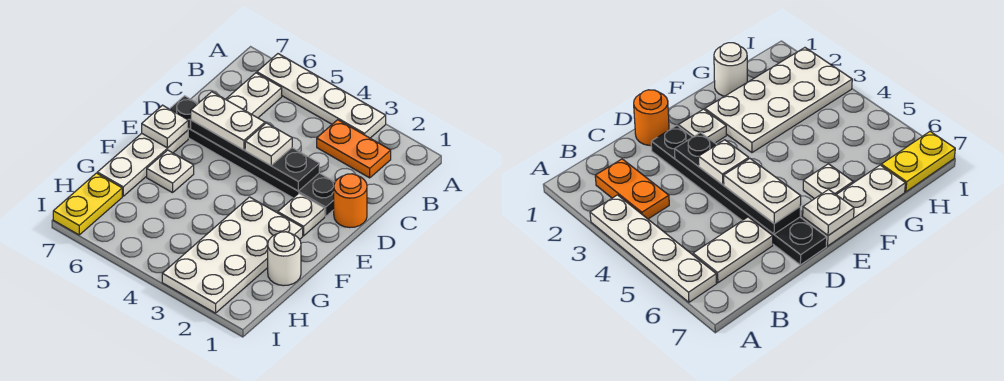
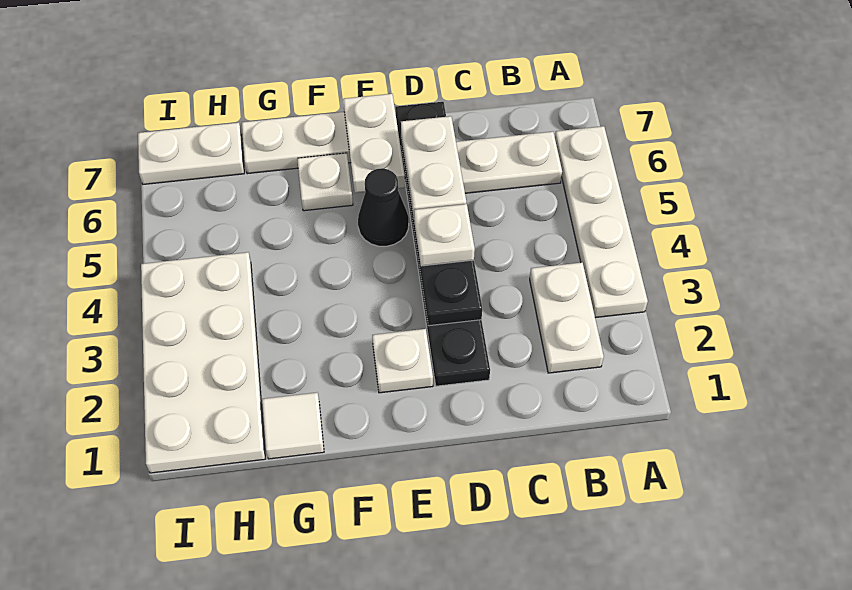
orange plate B2:B3 level 1 -> white plate B2:B3 level 1
orange round brick D1 level 1 -> none
none -> black cone E5 level 1
white plate E7 level 2 -> white plate E6:E7 level 2
white plate F2:I3 level 1 -> white plate H1:I4 level 1
white round brick G1 level 1 -> white tile G1 level 1
yellow plate H7:I7 level 1 -> white plate H7:I7 level 1

